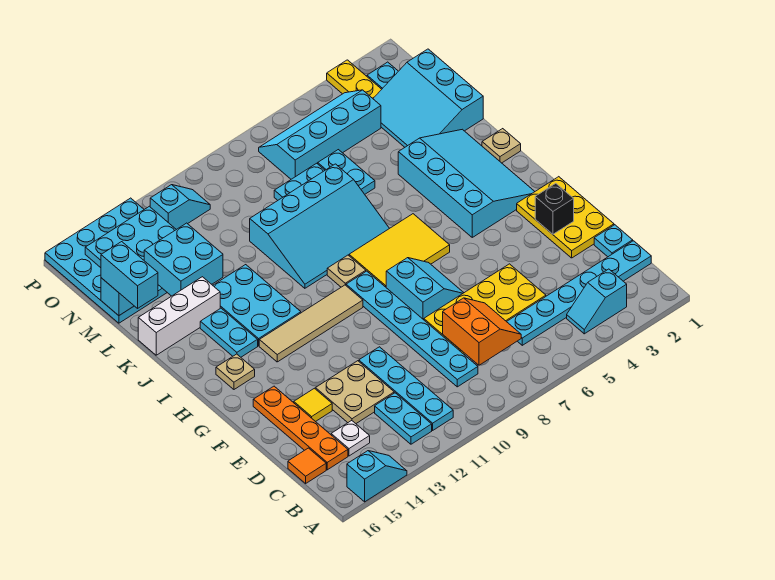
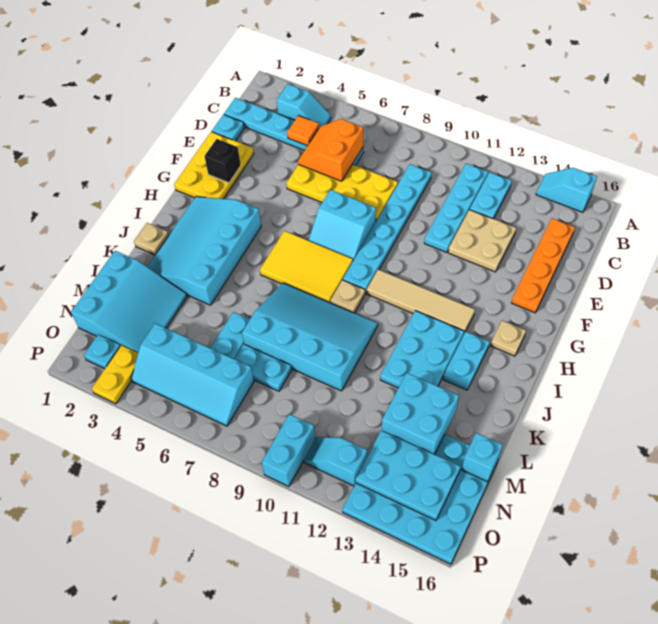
orange slope C7:D8 level 2 top 8 -> orange slope C5:D6 level 2 top 6
white plate C14 level 1 -> none
orange tile C16 level 1 -> orange tile C4 level 2
yellow tile E14 level 1 -> none
cyan slope F7:G8 level 1 top 8 -> cyan slope F7:G8 level 1 top F
white brick K14:K16 level 1 -> none
cyan brick L16:M16 level 3 -> cyan brick O10:P10 level 1

